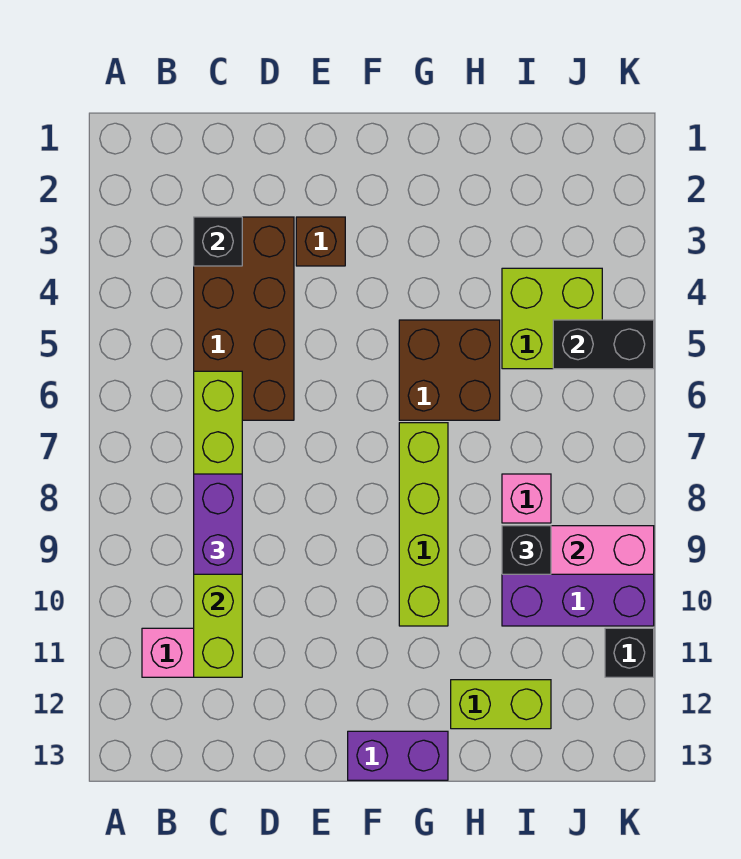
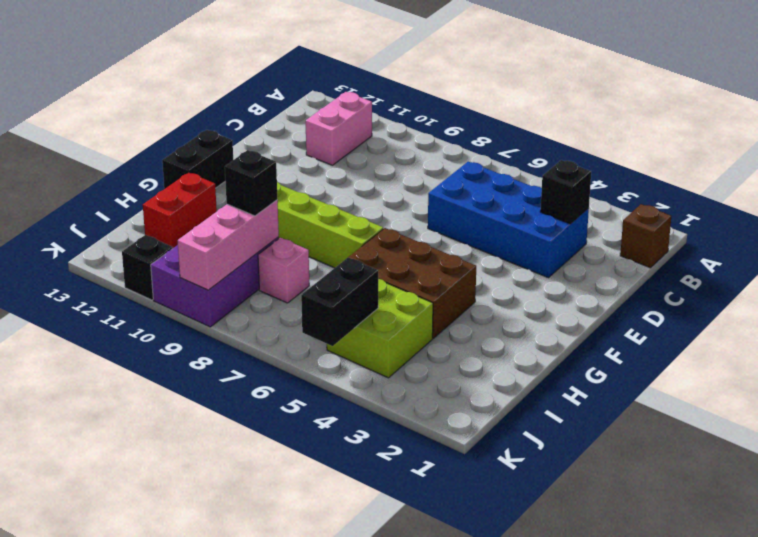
brown brick C3:D6 level 1 -> blue brick C3:D6 level 1
lime brick C6:C11 level 2 -> none
purple brick C8:C9 level 3 -> none
brown brick E3 level 1 -> brown brick B1 level 1
purple brick F13:G13 level 1 -> black brick F13:G13 level 1
brown brick G5:H6 level 1 -> brown brick G4:H6 level 1
lime brick H12:I12 level 1 -> red brick H12:I12 level 1

